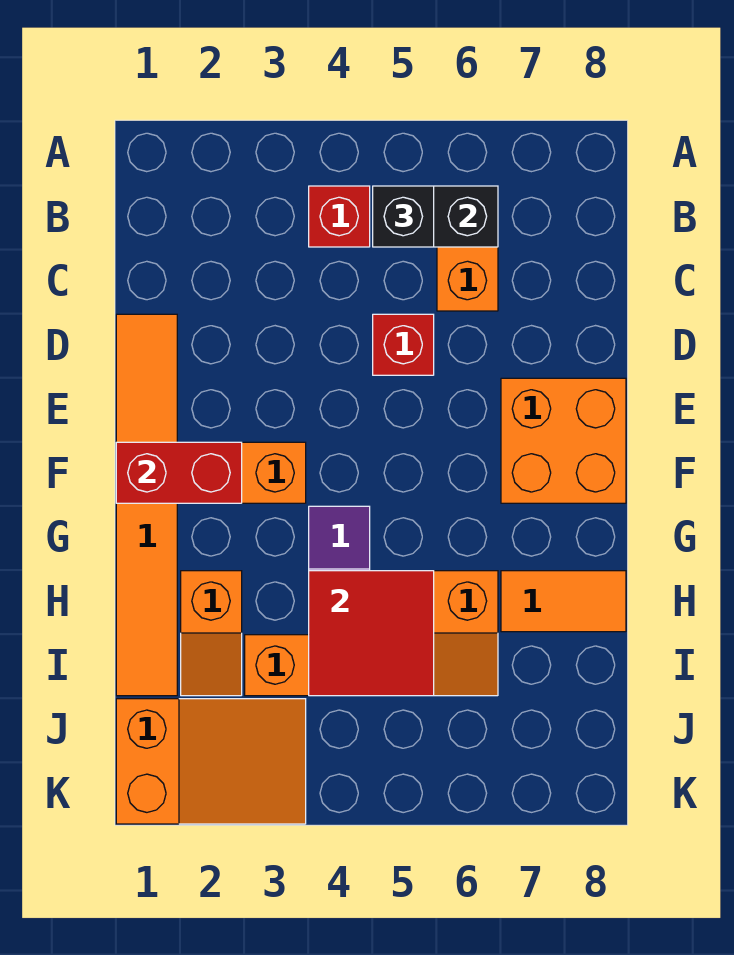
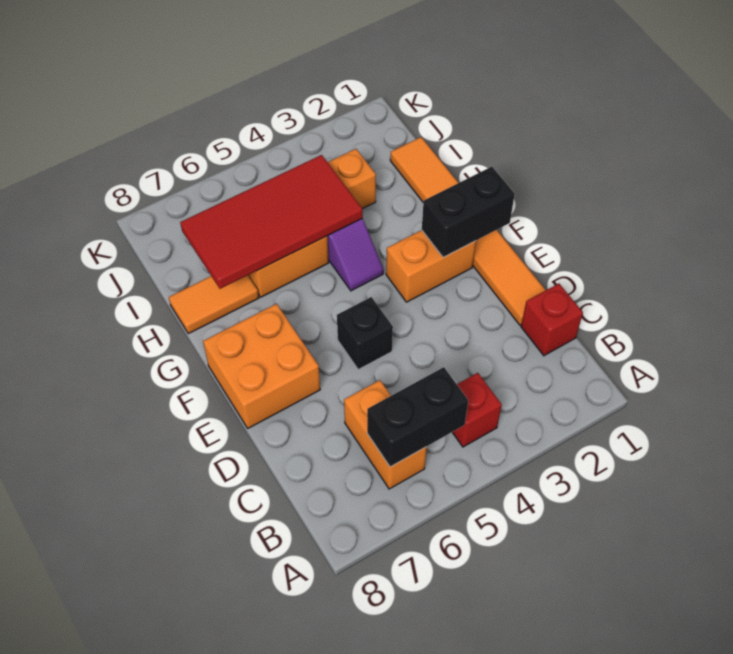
black brick B5 level 3 -> black brick E5 level 1
red brick D5 level 1 -> red brick C1 level 1
red brick F1:F2 level 2 -> black brick F1:F2 level 2
orange slope H2:I2 level 1 top H -> none
red tile H4:I5 level 2 -> red tile H4:I7 level 2
orange slope J1:K3 level 1 top 1 -> none

